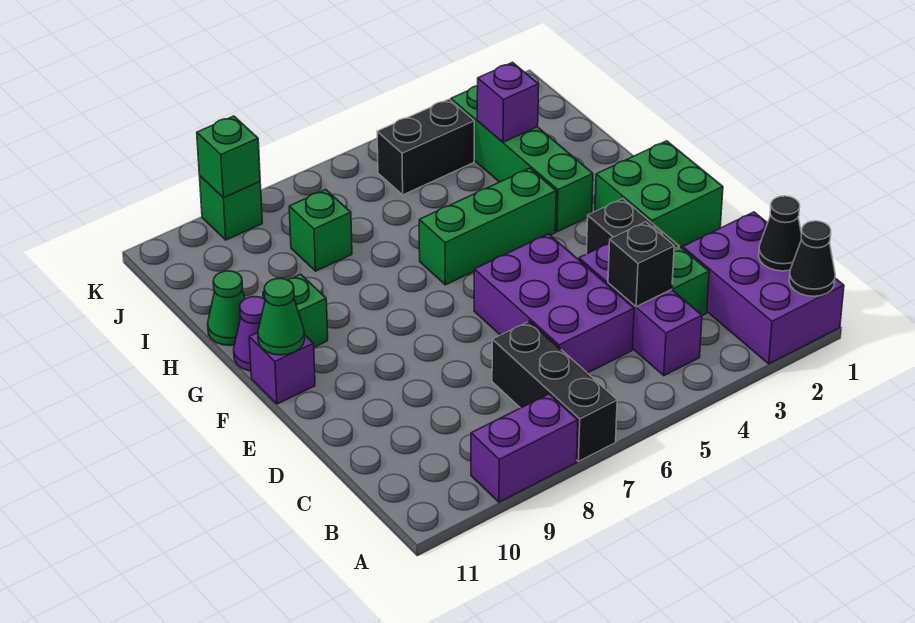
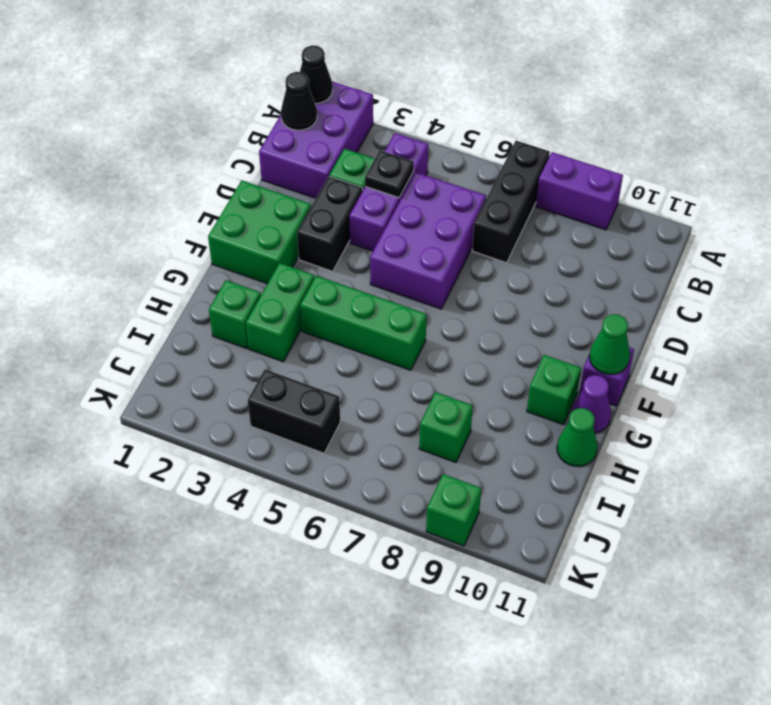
black brick C4 level 2 -> black plate C4 level 2
green brick G3:J3 level 1 -> green brick G3:H3 level 1
purple brick I3 level 2 -> none
green brick K9 level 2 -> green brick H2 level 1

